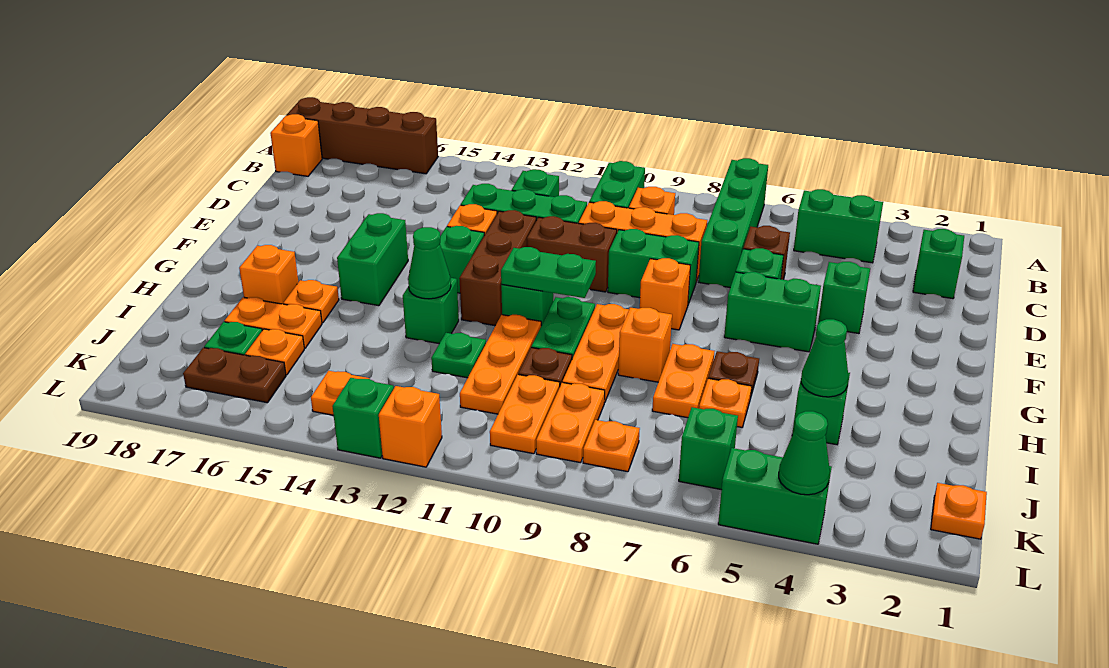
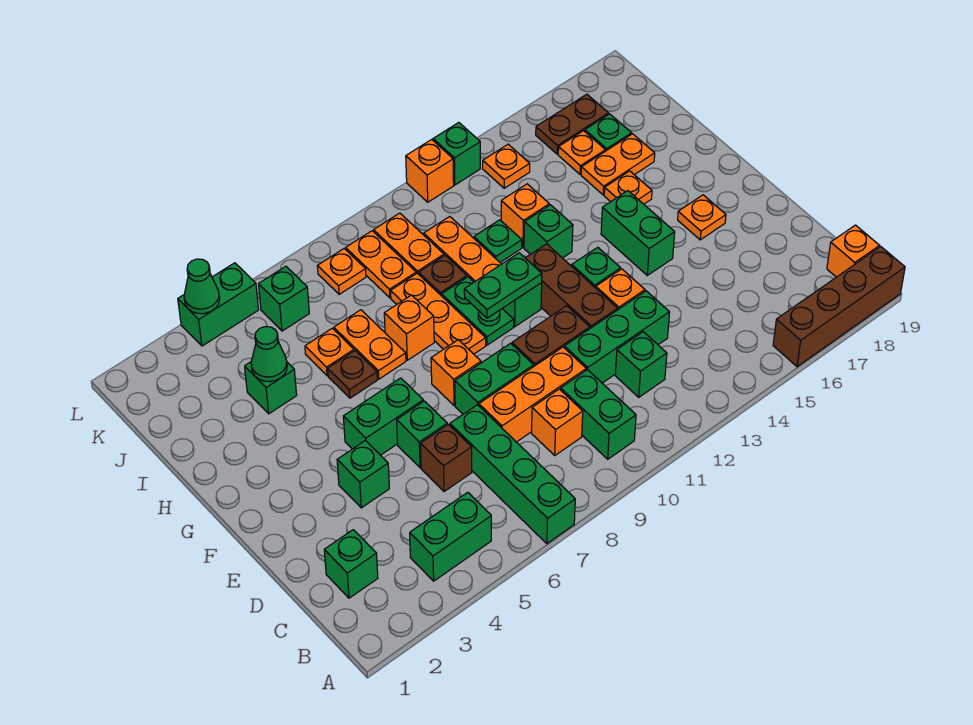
green cone H13 level 2 -> none
orange brick H17 level 1 -> orange brick I13 level 1
orange plate K1 level 1 -> orange plate F17 level 1

